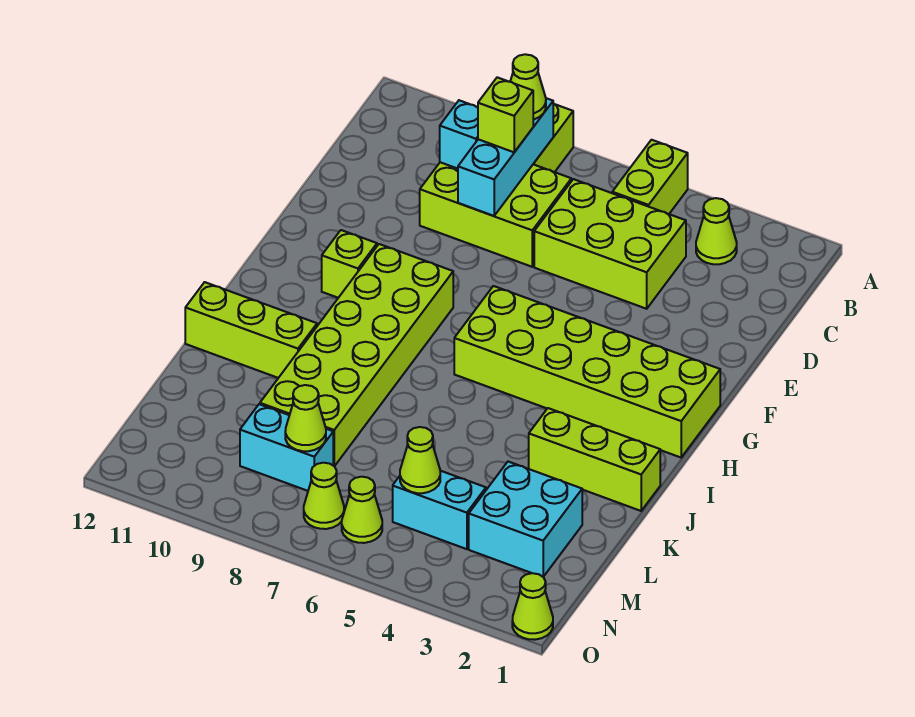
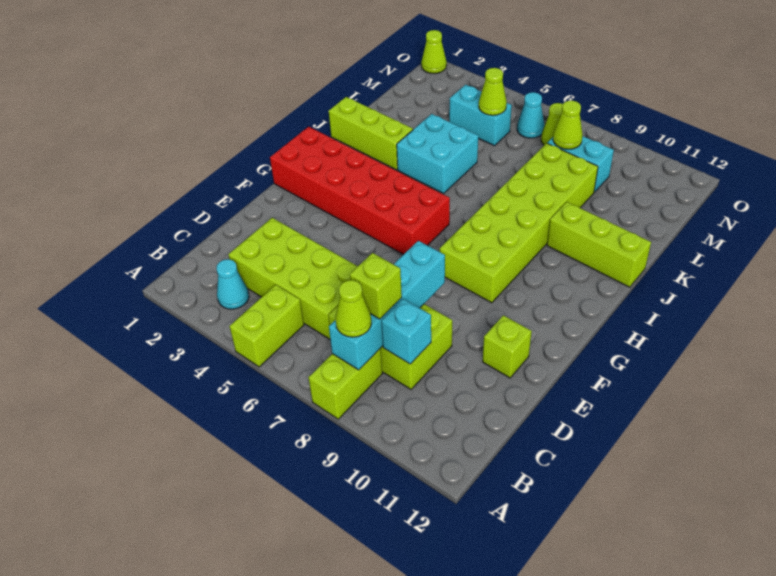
lime cone B3 level 1 -> cyan cone B3 level 1
cyan brick B8:D8 level 2 -> cyan brick B8:E8 level 2
lime brick C4:D6 level 1 -> lime brick C3:D6 level 1
lime brick G1:H6 level 1 -> red brick G1:H6 level 1
lime brick G10 level 1 -> lime brick E11 level 1
cyan brick L2:M3 level 1 -> cyan brick J4:K5 level 1
lime cone N6 level 1 -> cyan cone N6 level 1

